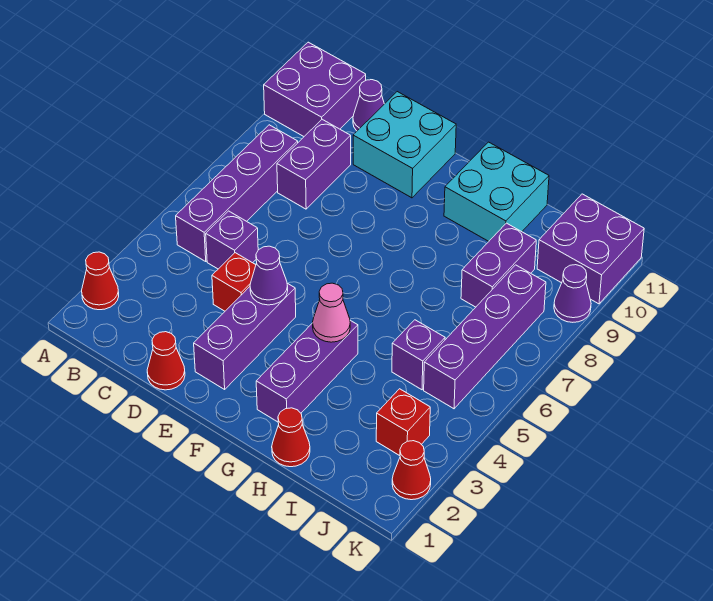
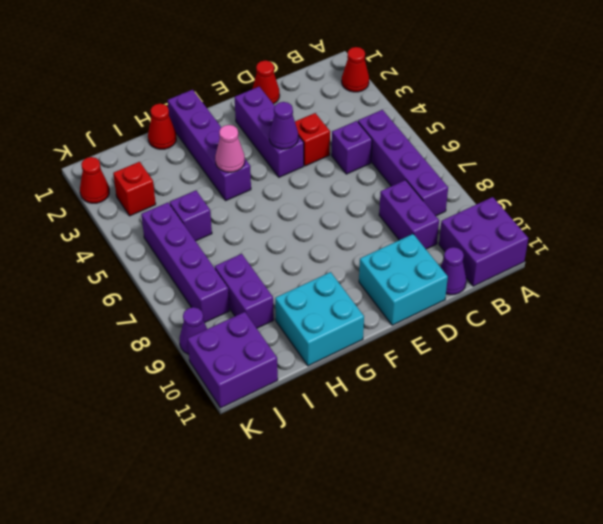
purple brick G2:G4 level 1 -> purple brick G1:G4 level 1

